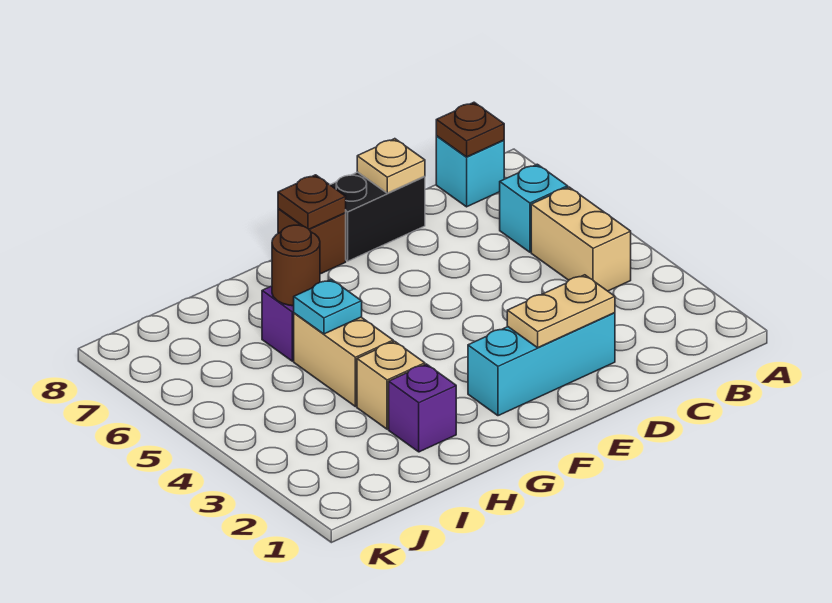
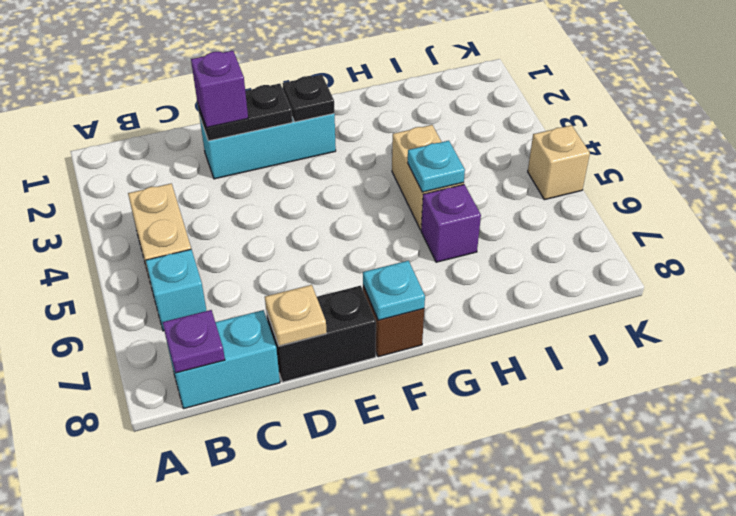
cyan brick B8 level 1 -> cyan brick B8:C8 level 1
brown plate B8 level 2 -> purple plate B8 level 2
tan plate D2:E2 level 2 -> black plate D2:E2 level 2
none -> black plate F2 level 2
brown plate F8 level 2 -> cyan plate F8 level 2
purple brick H2 level 1 -> purple brick D2 level 3
tan brick H3 level 1 -> tan brick K5 level 1
brown round brick H6 level 2 -> none

